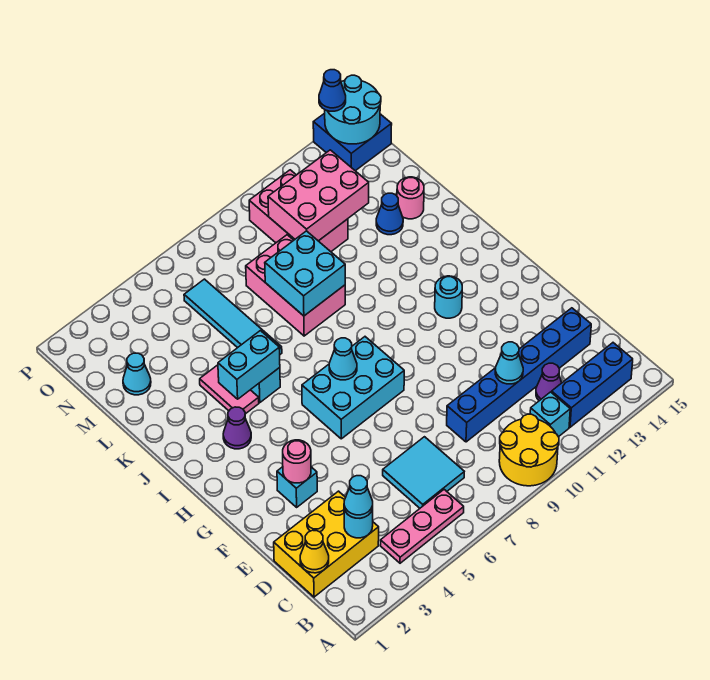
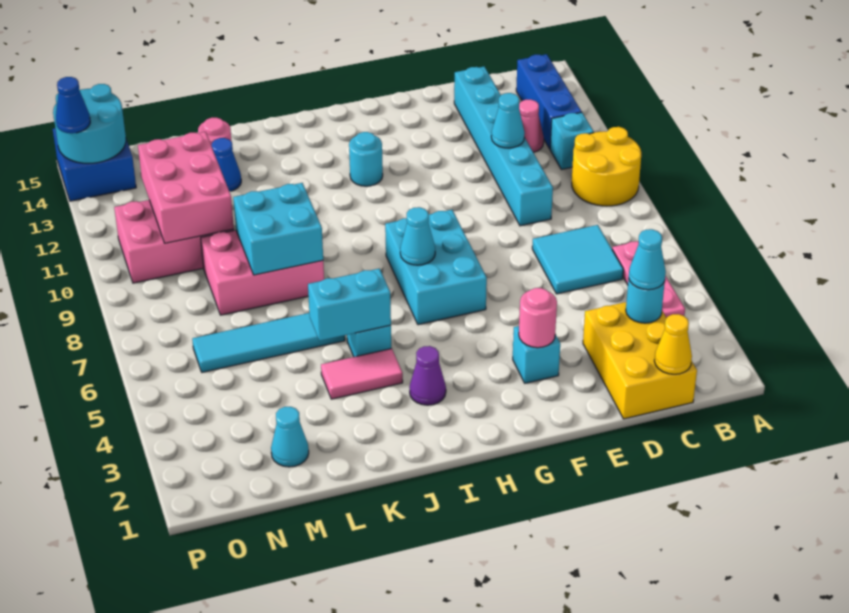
purple cone C12 level 1 -> pink cone C12 level 1
blue brick D9:D14 level 1 -> cyan brick D9:D14 level 1
cyan brick J4:J5 level 2 -> cyan brick J5:K5 level 2

